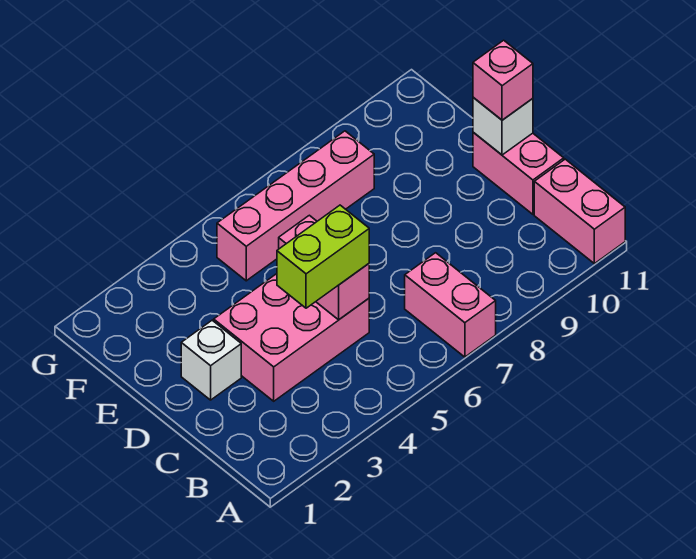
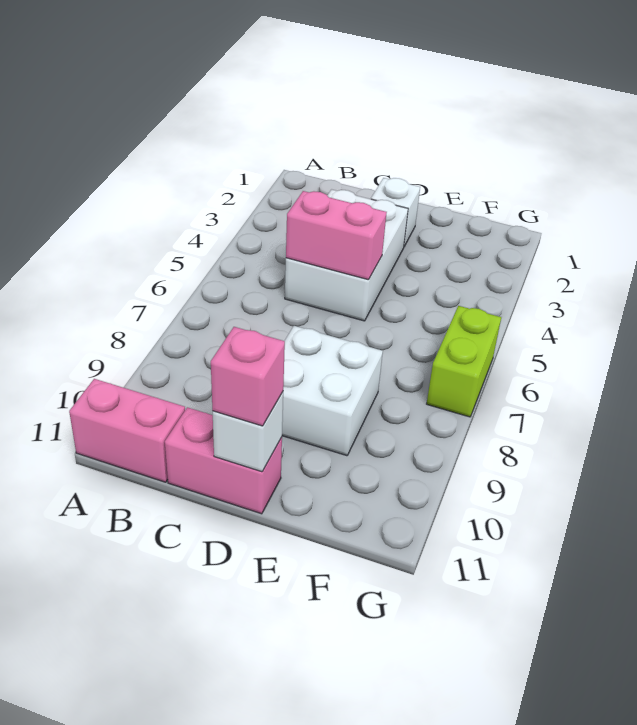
pink brick A7:B7 level 1 -> none
pink brick C3:D5 level 1 -> white brick C3:D5 level 1
lime brick C4:C5 level 3 -> lime brick G6:G7 level 1
none -> white brick D8:E9 level 1
pink brick F5:F8 level 1 -> none

